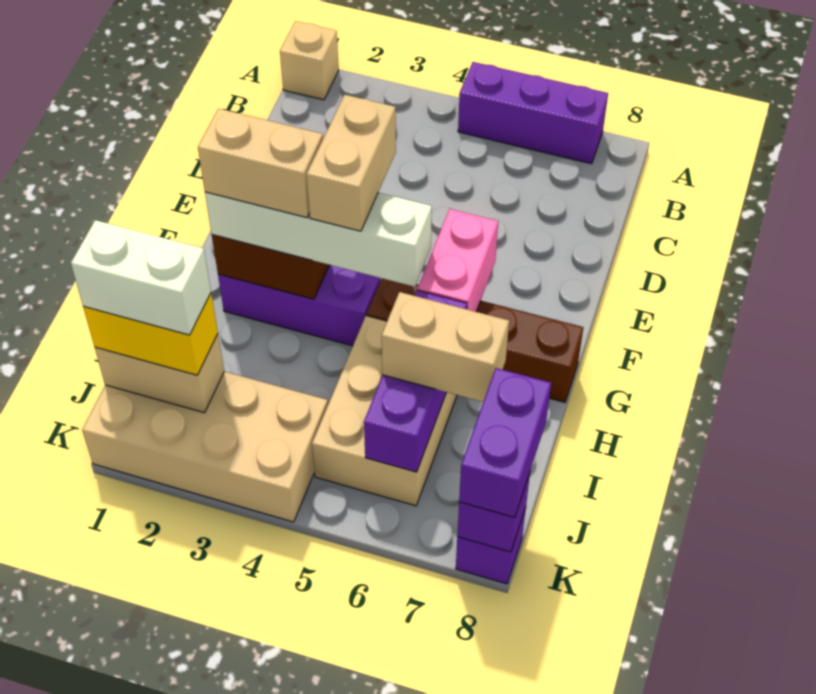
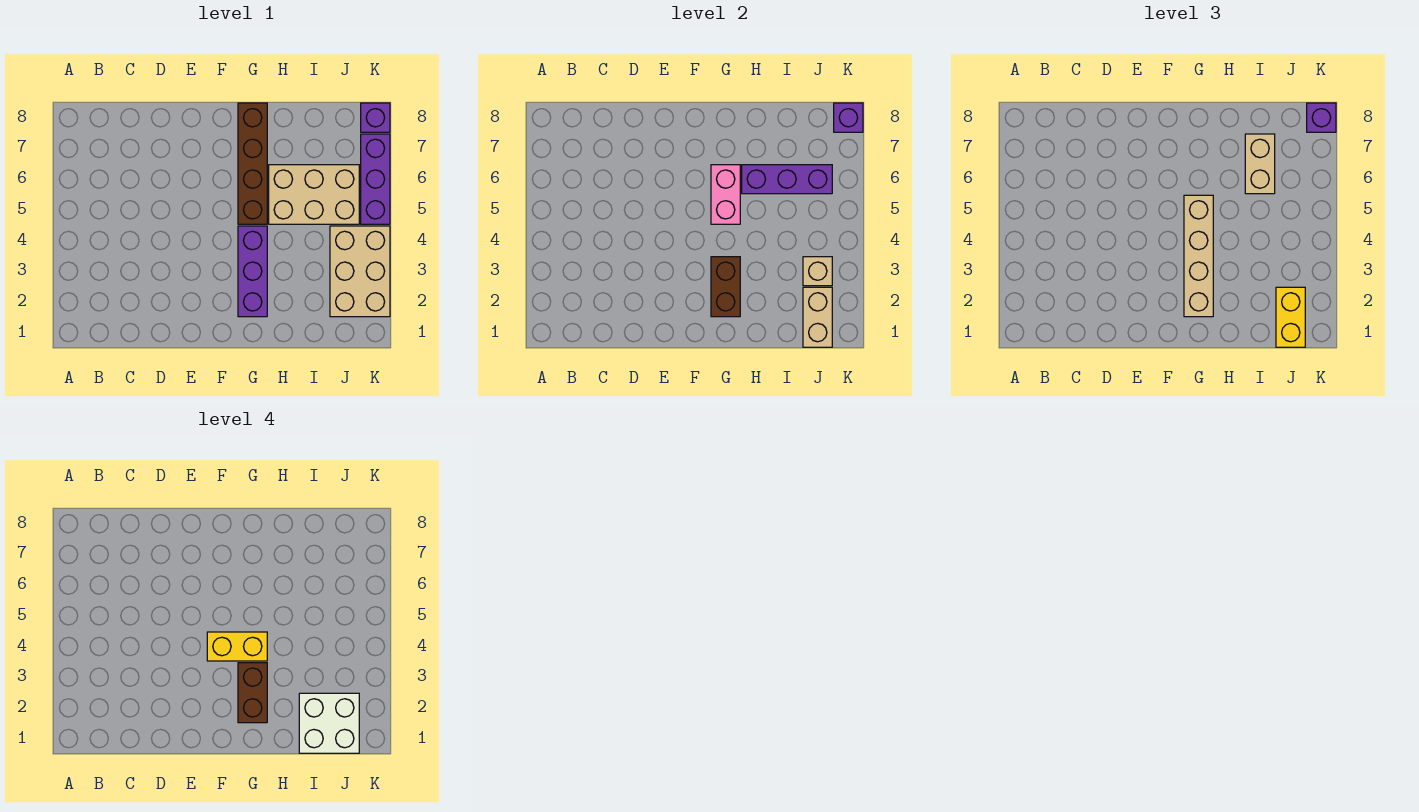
tan brick A1 level 1 -> tan brick J3 level 2
purple brick A5:A7 level 1 -> purple brick K5:K7 level 1
tan brick F4:G4 level 4 -> yellow brick F4:G4 level 4
pink brick F6:G6 level 2 -> pink brick G5:G6 level 2
white brick G2:G5 level 3 -> tan brick G2:G5 level 3
tan brick G2:G3 level 4 -> brown brick G2:G3 level 4
tan brick J1:K4 level 1 -> tan brick J2:K4 level 1
white brick J1:J2 level 4 -> white brick I1:J2 level 4
purple brick J8:K8 level 3 -> purple brick K8 level 3

